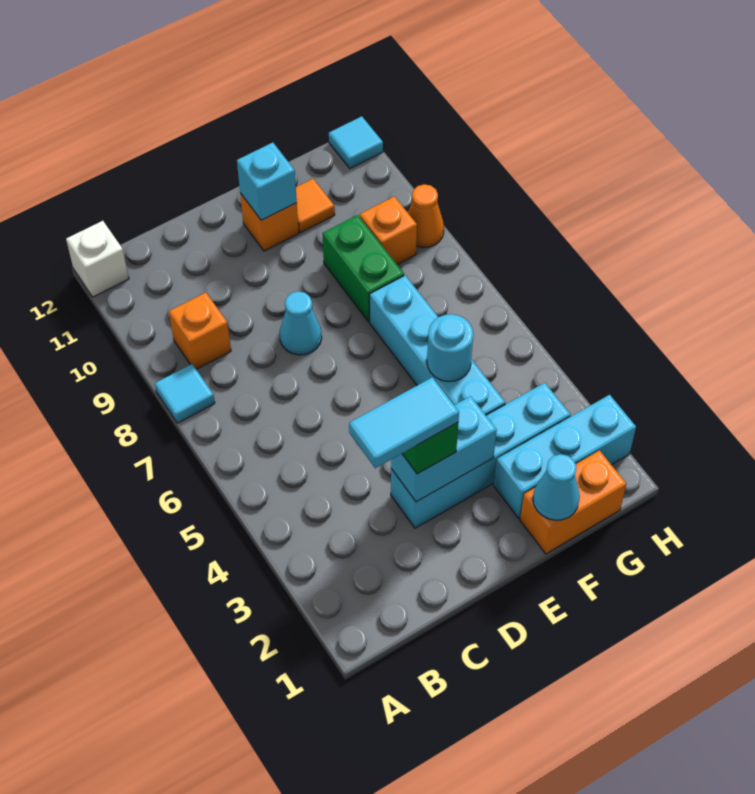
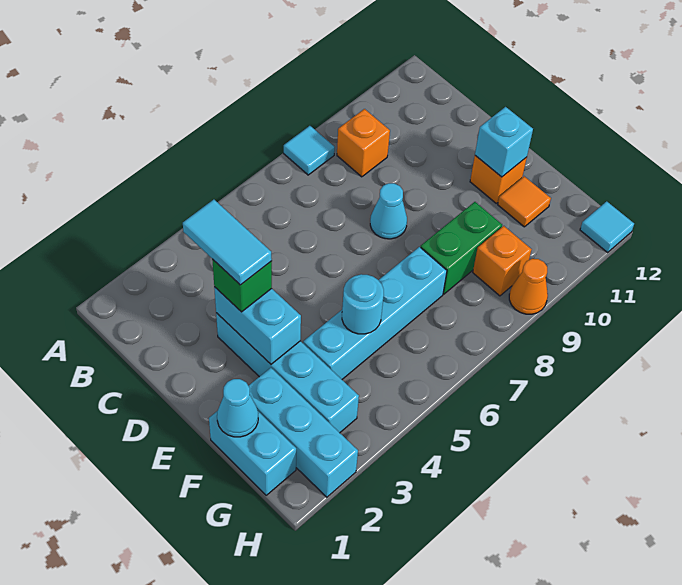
white brick A12 level 1 -> none
orange brick F1:G1 level 1 -> cyan brick F1:G1 level 1

